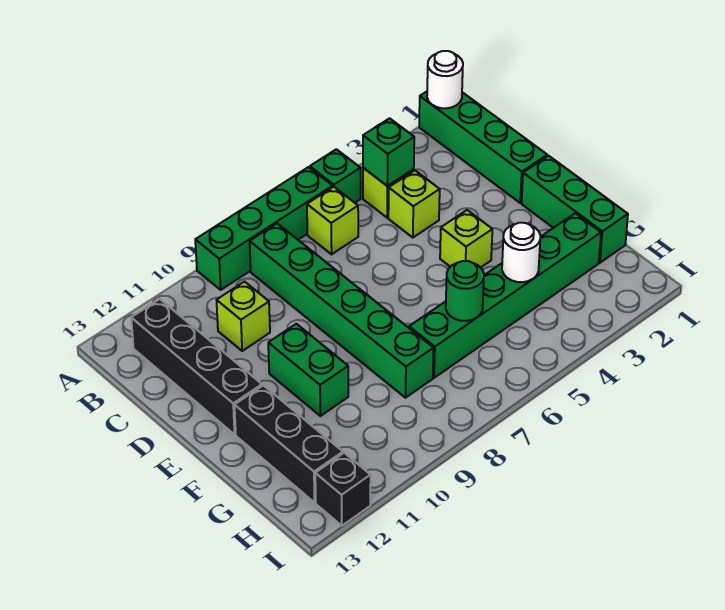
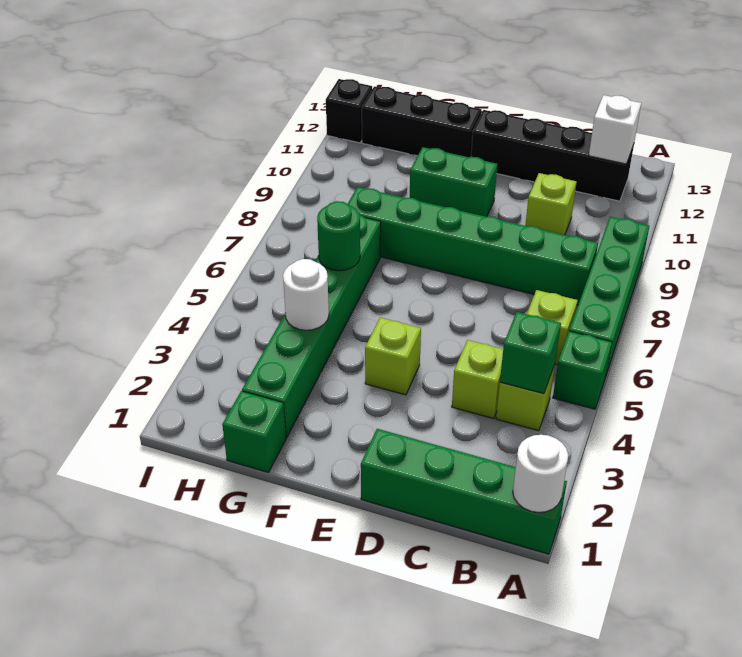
none -> white brick B12 level 2
green brick E1:G1 level 1 -> green brick G1 level 1

